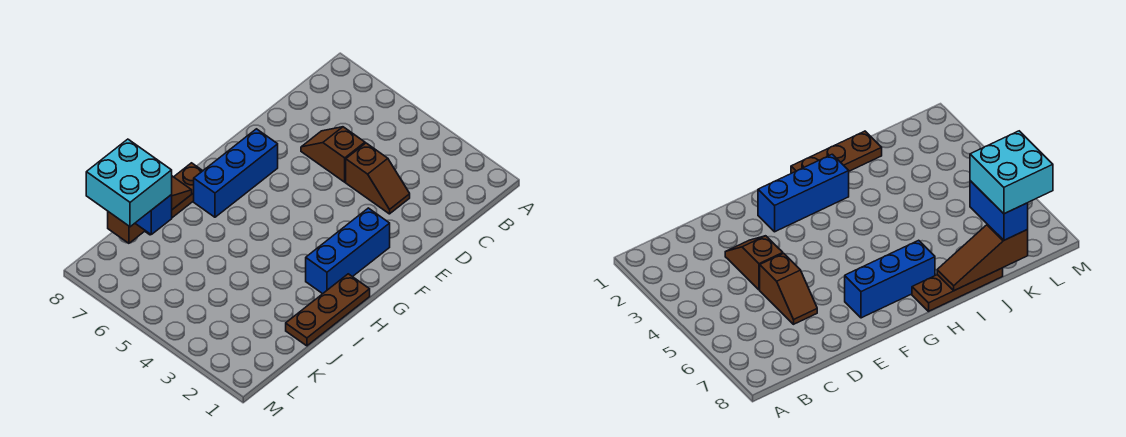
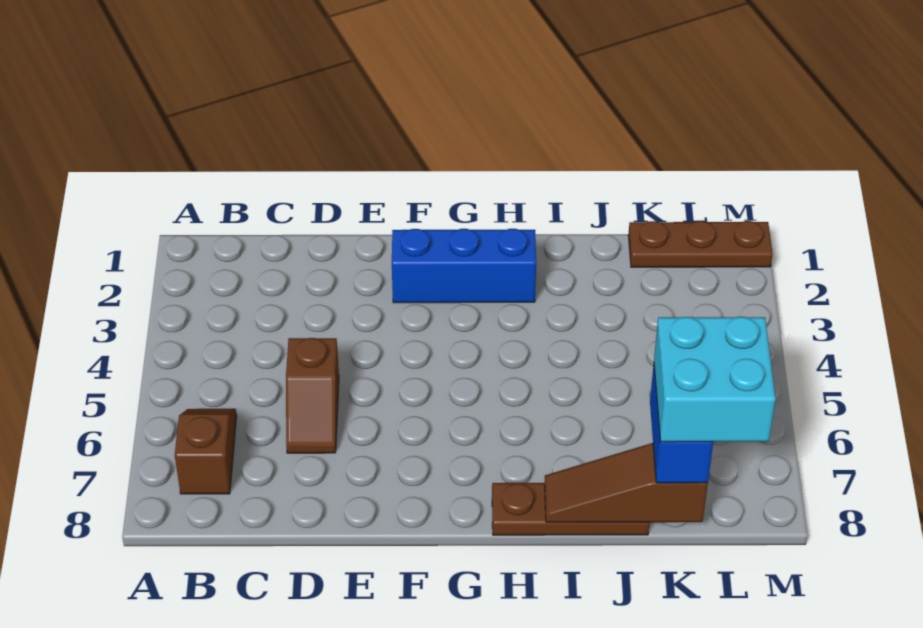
brown slope D3:D4 level 1 top 4 -> brown slope B6:B7 level 1 top 7
blue brick F7:H7 level 1 -> none
brown plate H1:J1 level 1 -> brown plate K1:M1 level 1

